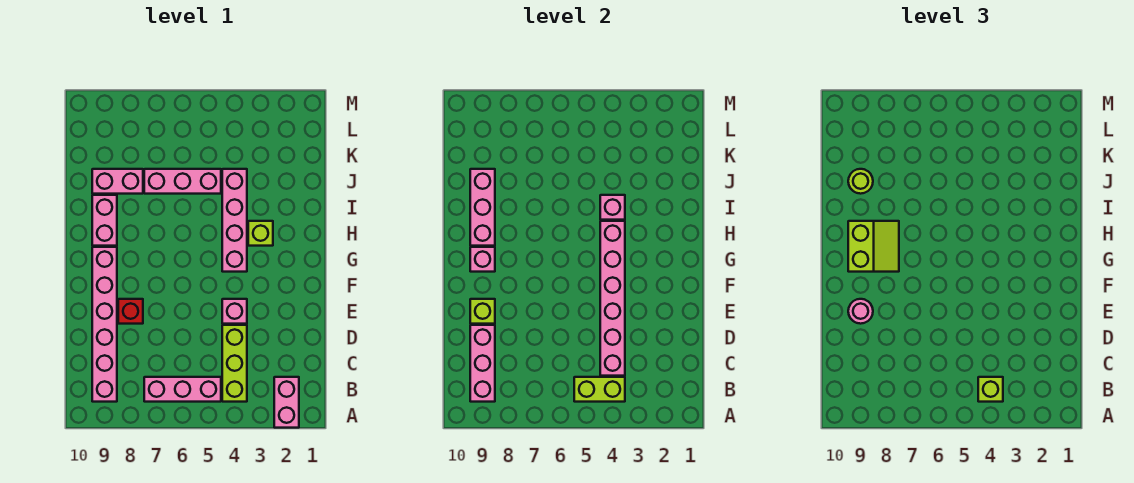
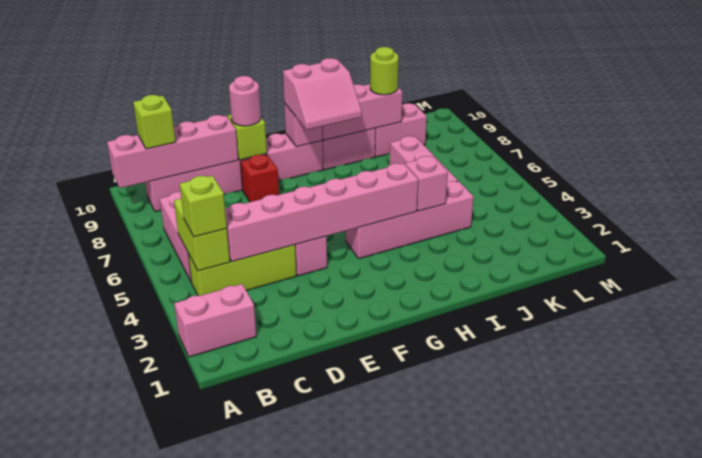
pink brick B9:D9 level 2 -> pink brick A9:D9 level 2
lime slope G8:H9 level 3 top 9 -> pink slope G8:H9 level 3 top 9
lime brick H3 level 1 -> lime brick B9 level 3
pink brick J8:J9 level 1 -> pink brick J9:K9 level 1

